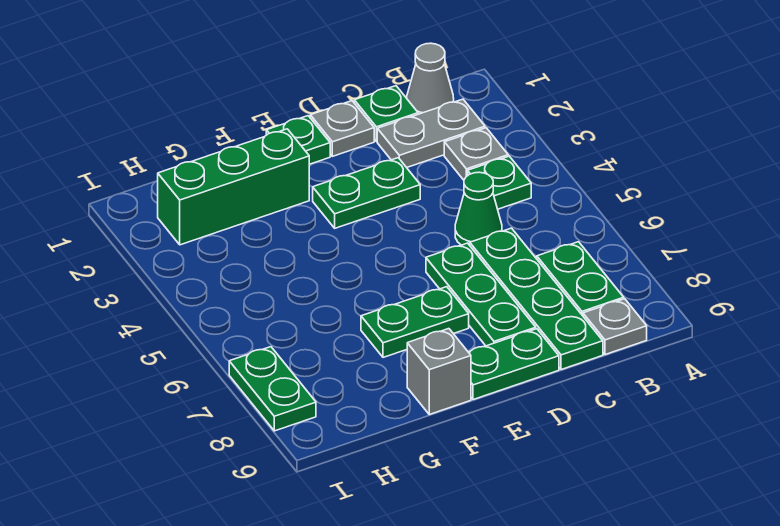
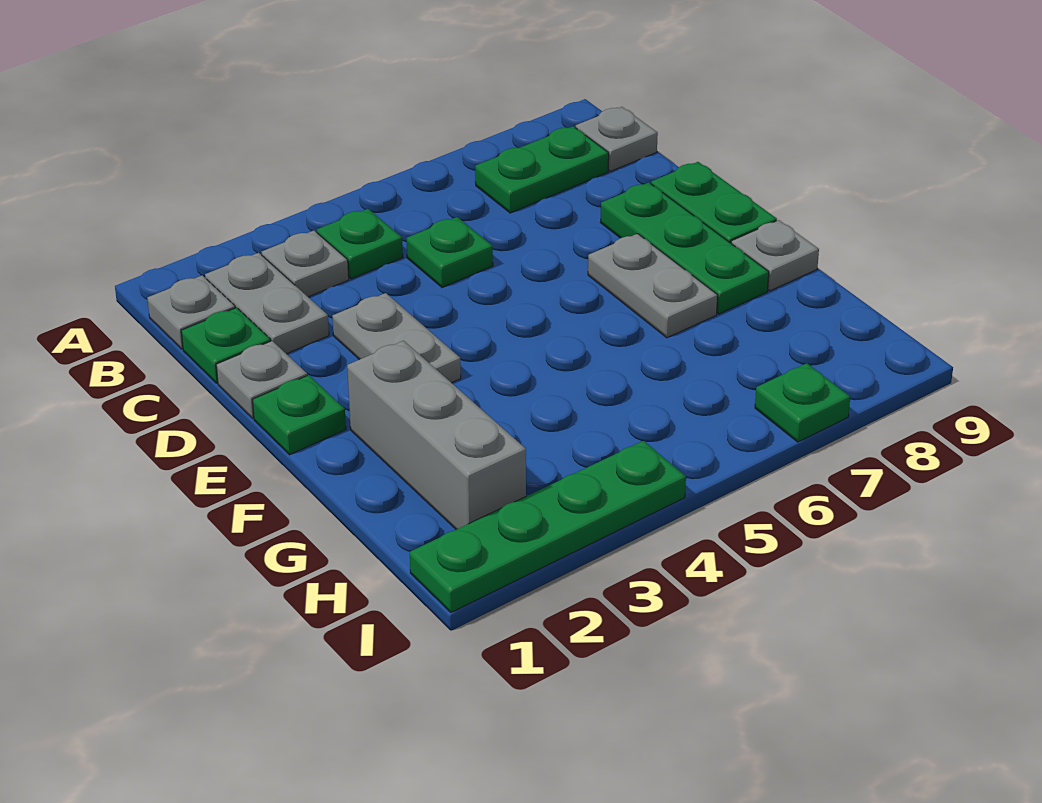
grey cone B1 level 1 -> grey plate B1 level 1
green cone C5 level 1 -> green plate C5 level 1
green plate C6:C9 level 1 -> green plate I1:I4 level 1
green plate D3:E3 level 1 -> grey plate D3:E3 level 1
green plate D6:D8 level 1 -> green plate D8:F8 level 1
green plate E7:F7 level 1 -> grey plate E7:F7 level 1
green brick F2:H2 level 1 -> grey brick F2:H2 level 1
grey brick F9 level 1 -> grey plate F9 level 1
green plate I7:I8 level 1 -> green plate I7 level 1

